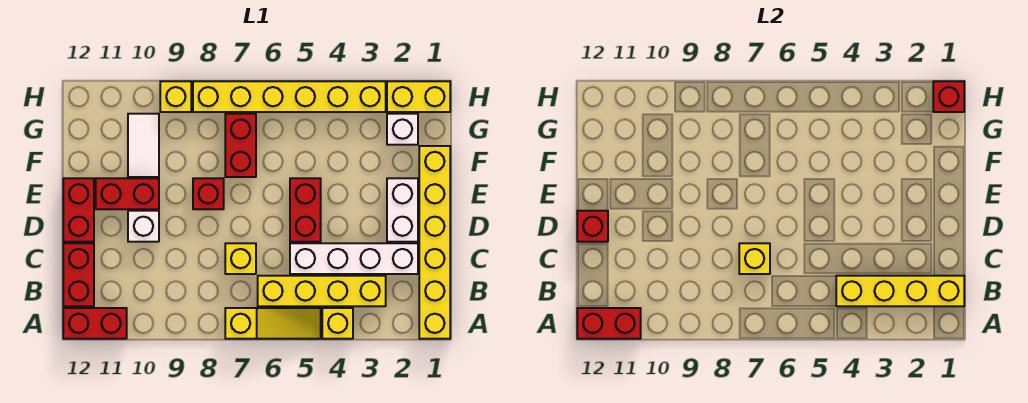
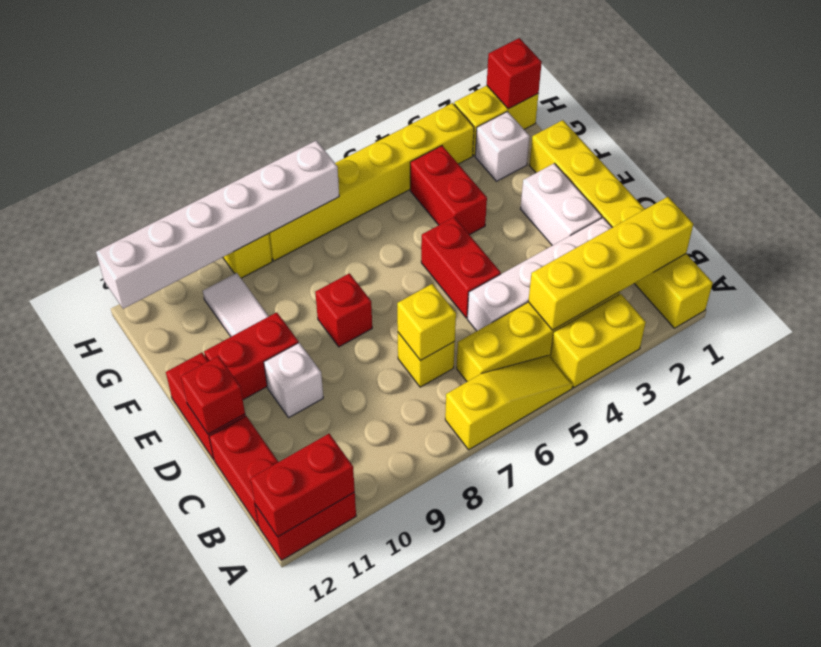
yellow brick A4 level 1 -> yellow brick A3:A4 level 1
red brick F7:G7 level 1 -> red brick F4:G4 level 1
none -> white brick H7:H12 level 2

